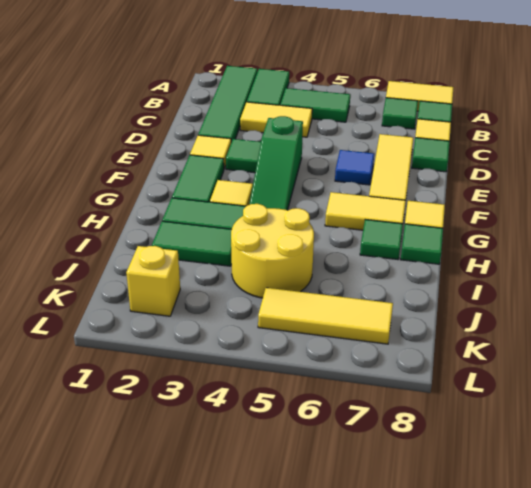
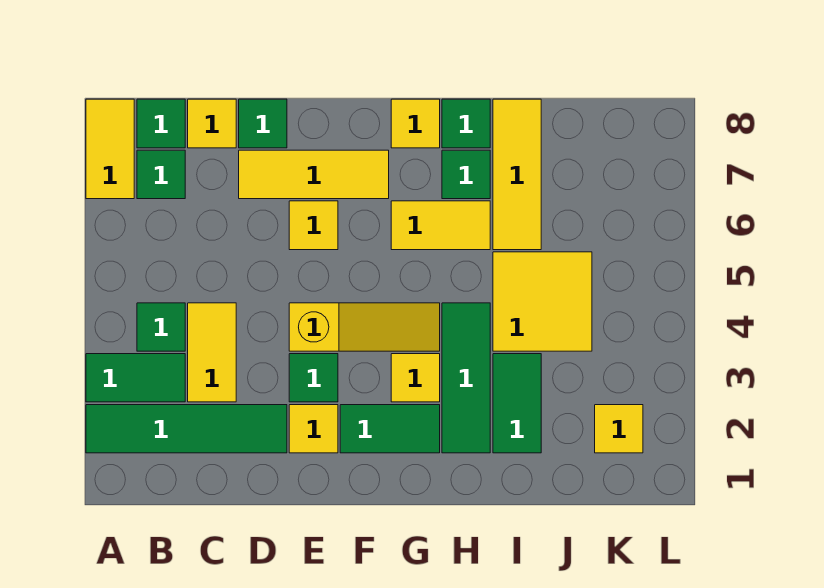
green tile B4:B5 level 1 -> green tile B4 level 1
green slope E4:G4 level 1 top E -> yellow slope E4:G4 level 1 top E
blue tile E6 level 1 -> yellow tile E6 level 1
yellow tile G6:G7 level 1 -> yellow tile G6:H6 level 1
yellow round brick I4:J5 level 1 -> yellow tile I4:J5 level 1
yellow brick K2 level 1 -> yellow tile K2 level 1
yellow tile K5:K7 level 1 -> yellow tile I6:I8 level 1

